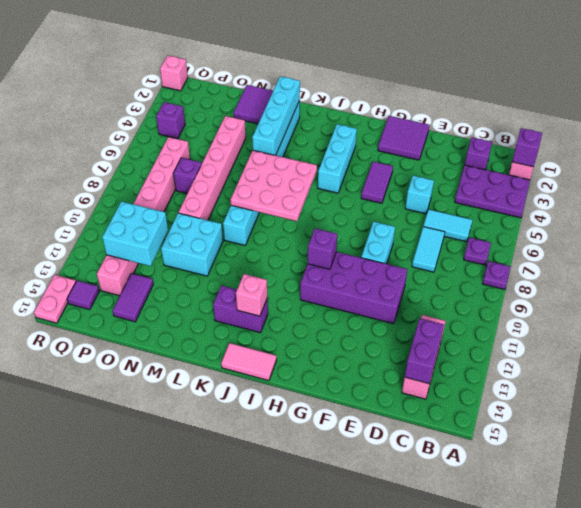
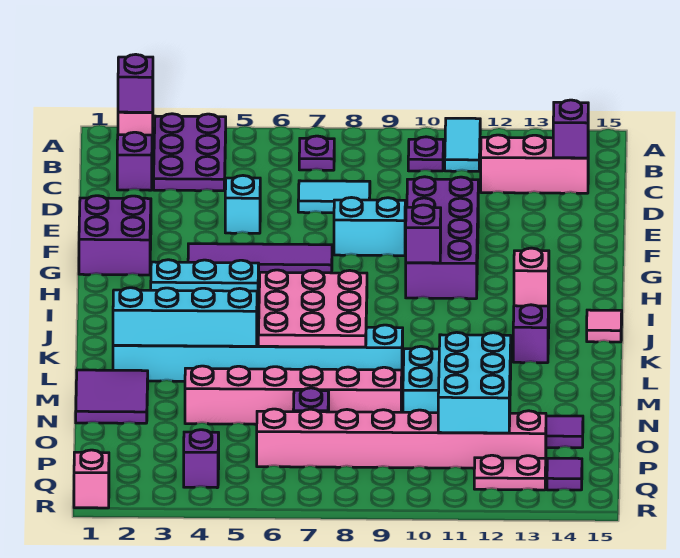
purple plate A8 level 1 -> purple plate B10 level 1
cyan tile C6:D6 level 1 -> cyan tile A11:B11 level 1
purple brick C13:C14 level 2 -> purple brick C14 level 2
purple tile F1:G2 level 1 -> purple brick F1:G2 level 1
purple tile G4:G5 level 1 -> purple tile G4:G7 level 1
pink tile I15:J15 level 1 -> pink tile J15 level 1
cyan brick O11:P12 level 2 -> cyan brick N11:P12 level 2
pink plate R14:R15 level 1 -> pink plate Q12:Q13 level 1

